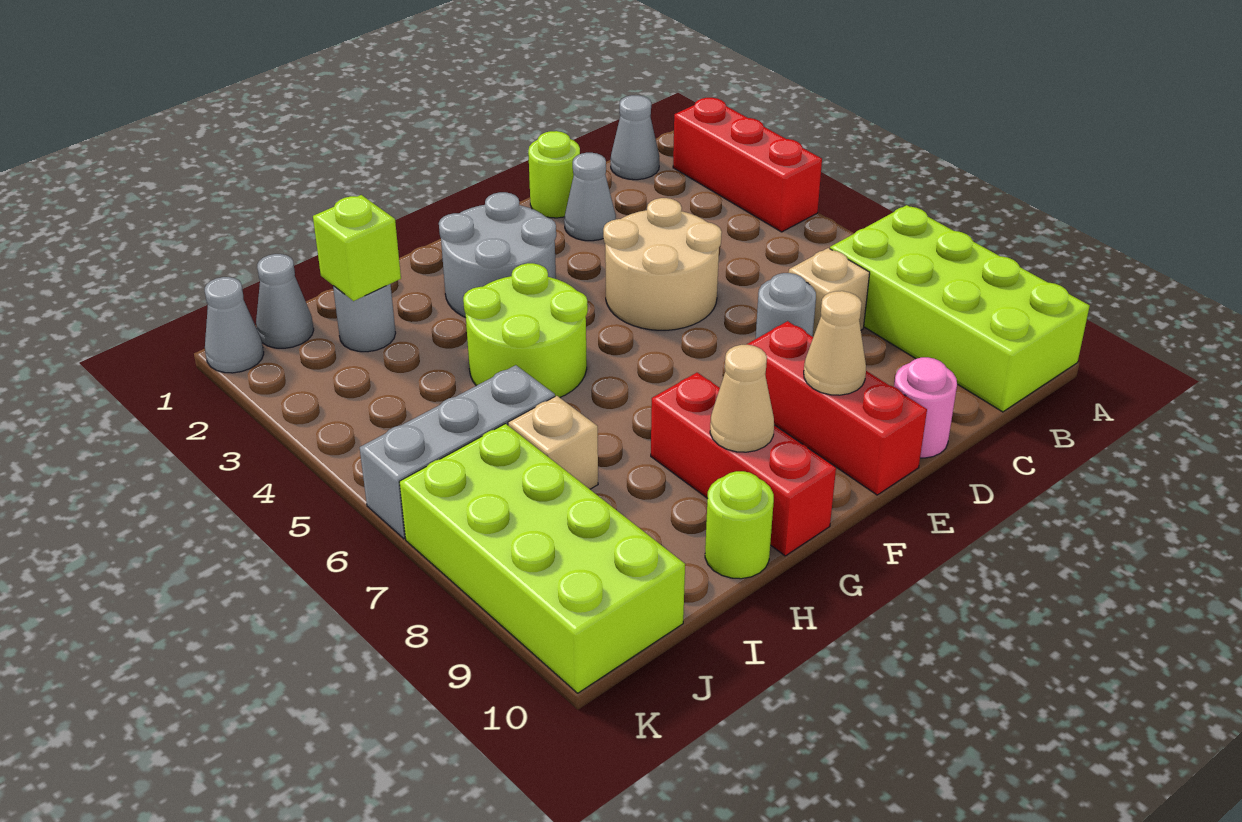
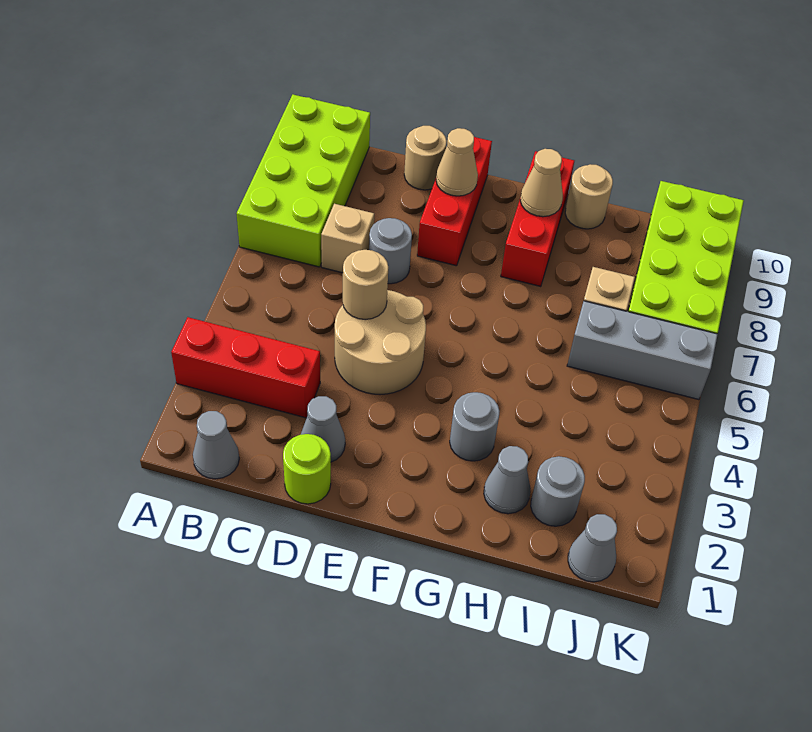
red brick A2:A4 level 1 -> red brick A3:C3 level 1
none -> tan round brick D5 level 2
pink round brick D10 level 1 -> tan round brick D10 level 1
grey round brick F2:G3 level 1 -> grey round brick G3 level 1
lime round brick G4:H5 level 1 -> none
lime round brick H10 level 1 -> tan round brick H10 level 1
lime brick I2 level 2 -> none
grey cone K1 level 1 -> grey cone H2 level 1

